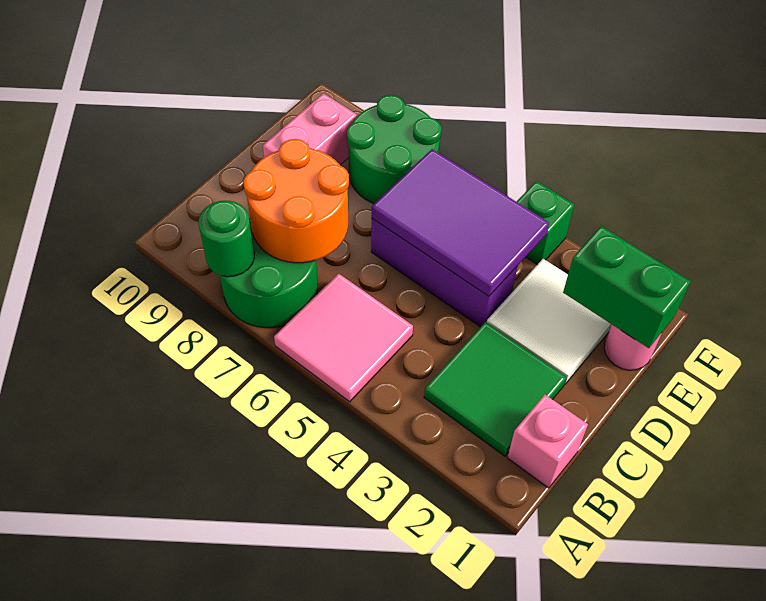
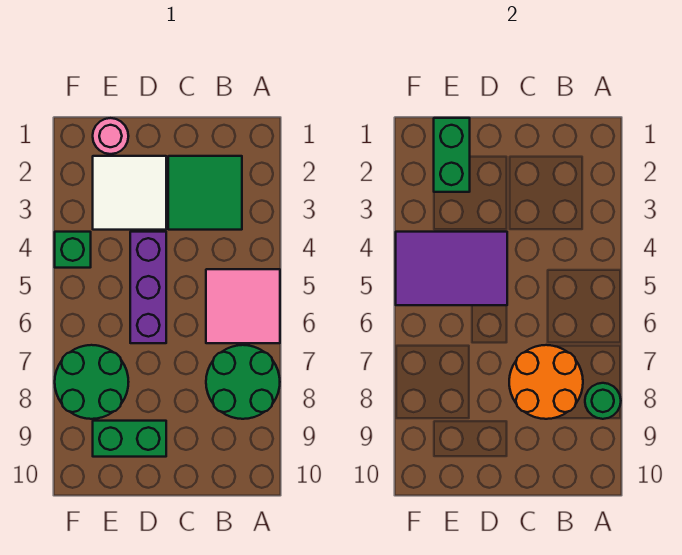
pink brick B1 level 1 -> none
purple tile D4:E6 level 2 -> purple tile D4:F5 level 2
pink brick D9:E9 level 1 -> green brick D9:E9 level 1

